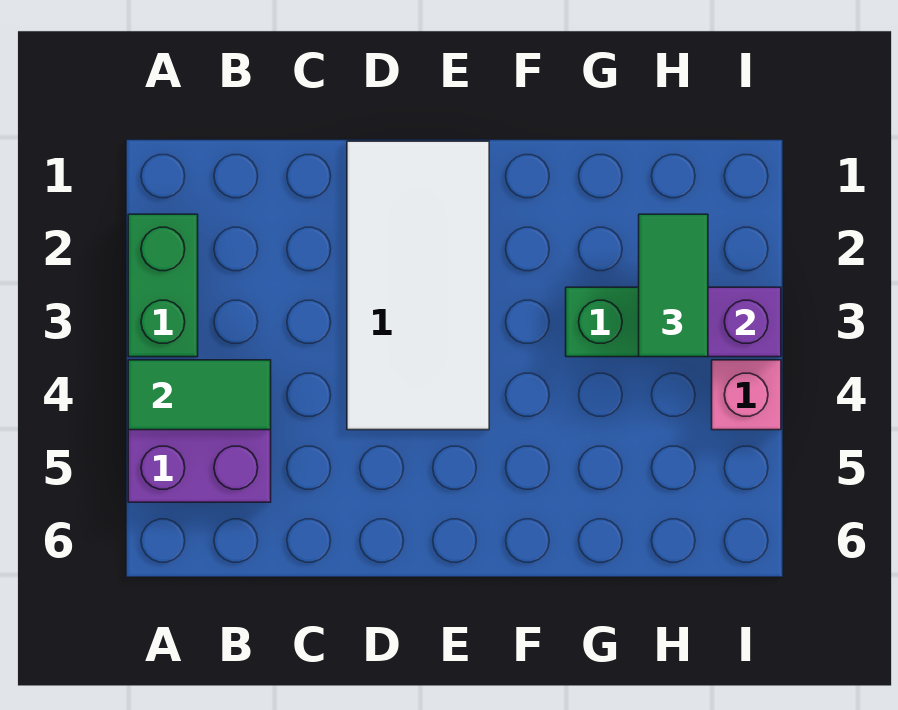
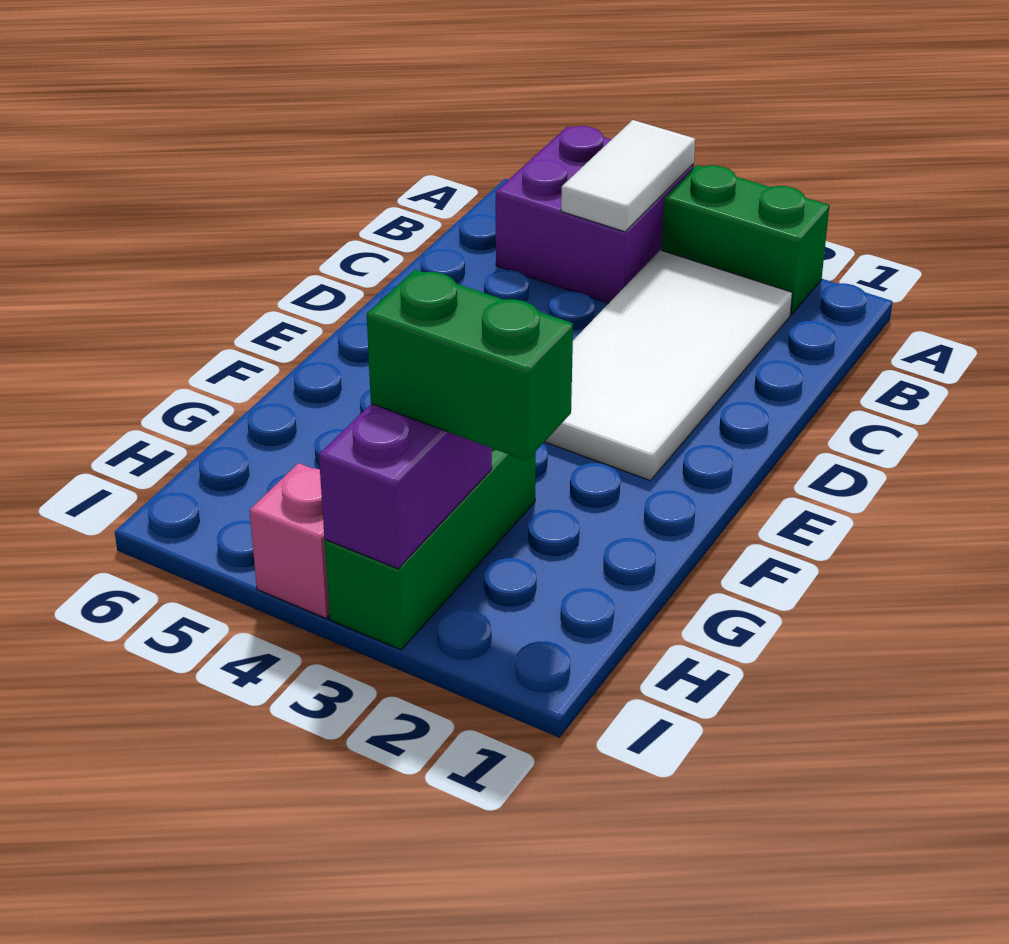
green tile A4:B4 level 2 -> white tile A4:B4 level 2
white tile D1:E4 level 1 -> white tile B2:E3 level 1
green tile H2:H3 level 3 -> green brick H2:H3 level 3

